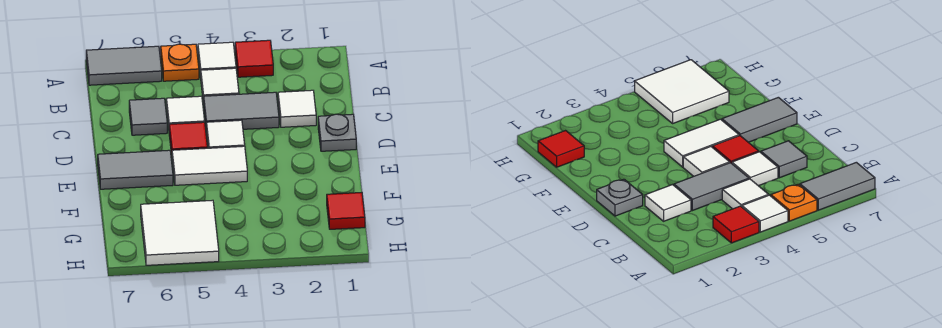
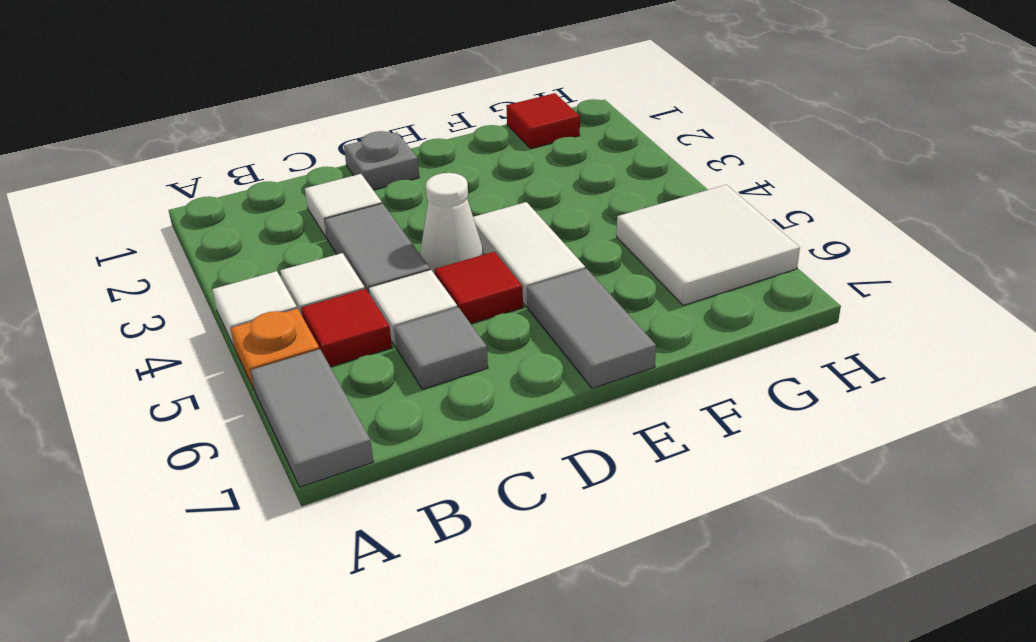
red tile A3 level 1 -> red tile B5 level 1
white tile D4 level 1 -> white cone D4 level 1

